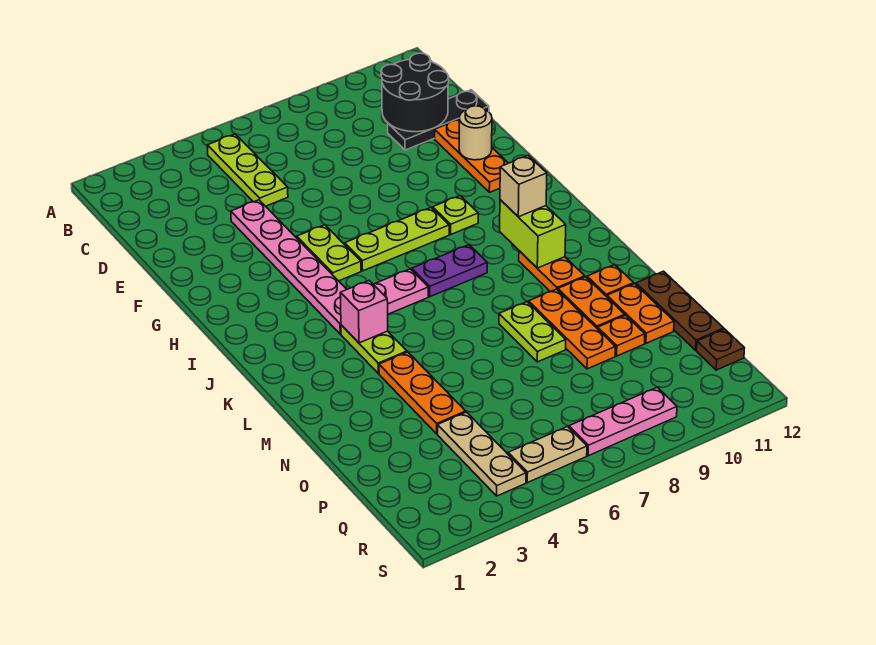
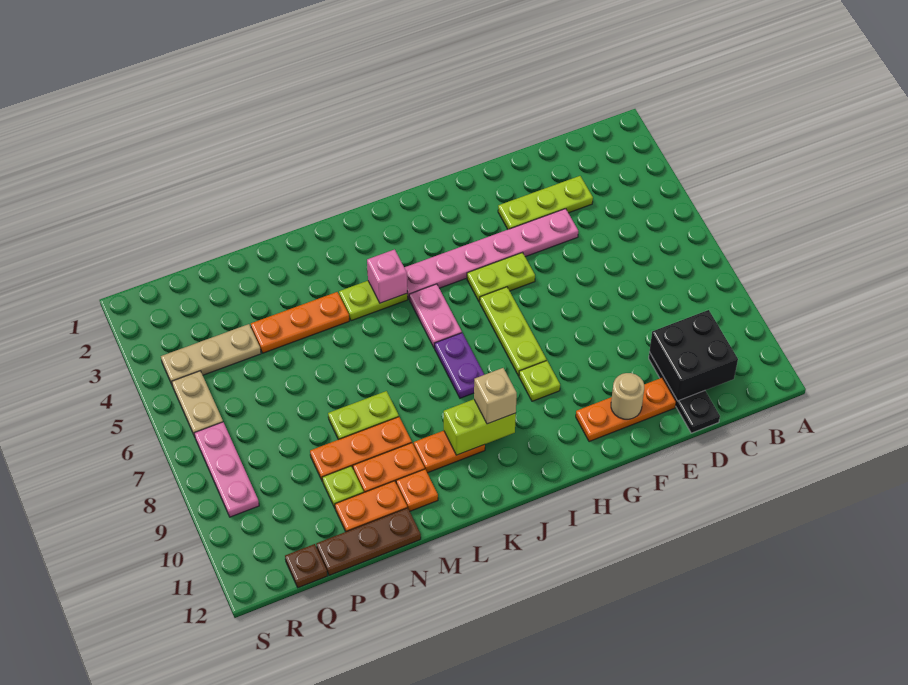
lime plate B5:D5 level 1 -> lime plate D3:F3 level 1
black round brick C10:D11 level 2 -> black brick C10:D11 level 2
orange plate O10 level 1 -> lime plate O10 level 1

